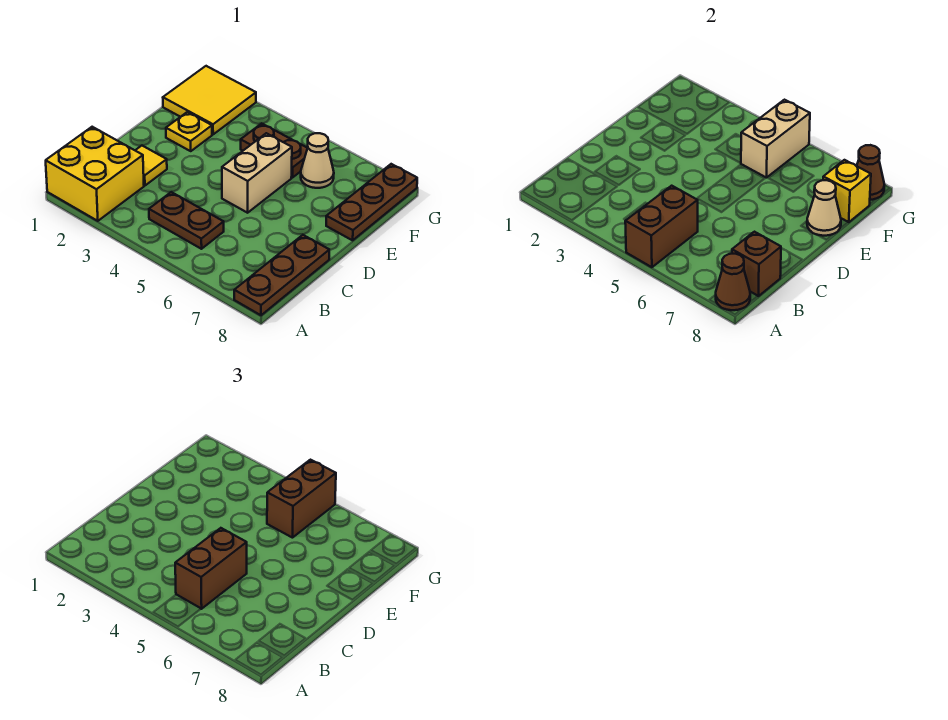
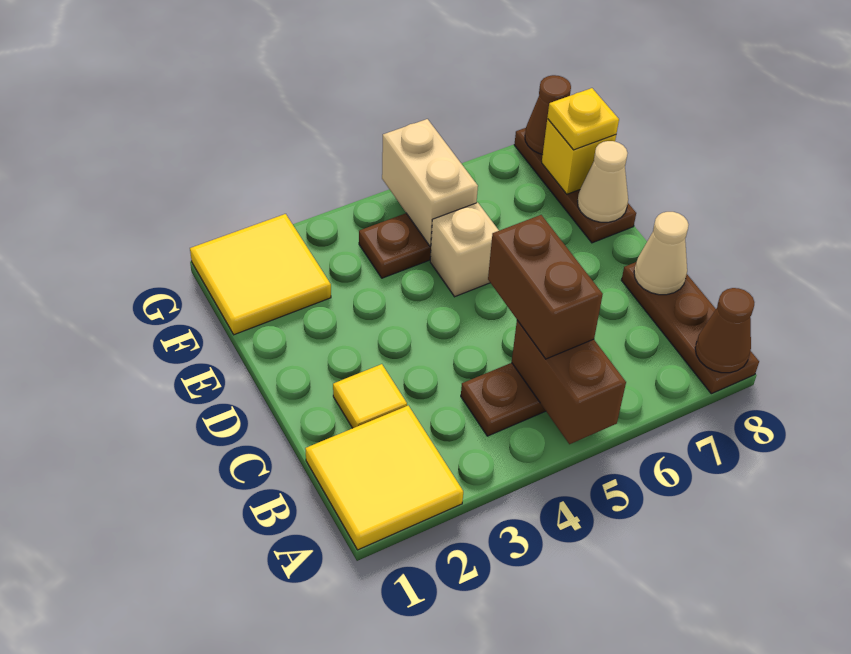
yellow brick A1:B2 level 1 -> yellow tile A1:B2 level 1
brown brick B8 level 2 -> none
tan brick D5:E5 level 1 -> tan brick E5 level 1
yellow plate E2 level 1 -> yellow plate F8 level 3
brown brick F5:G5 level 3 -> none
tan cone F6 level 1 -> tan cone C8 level 2

